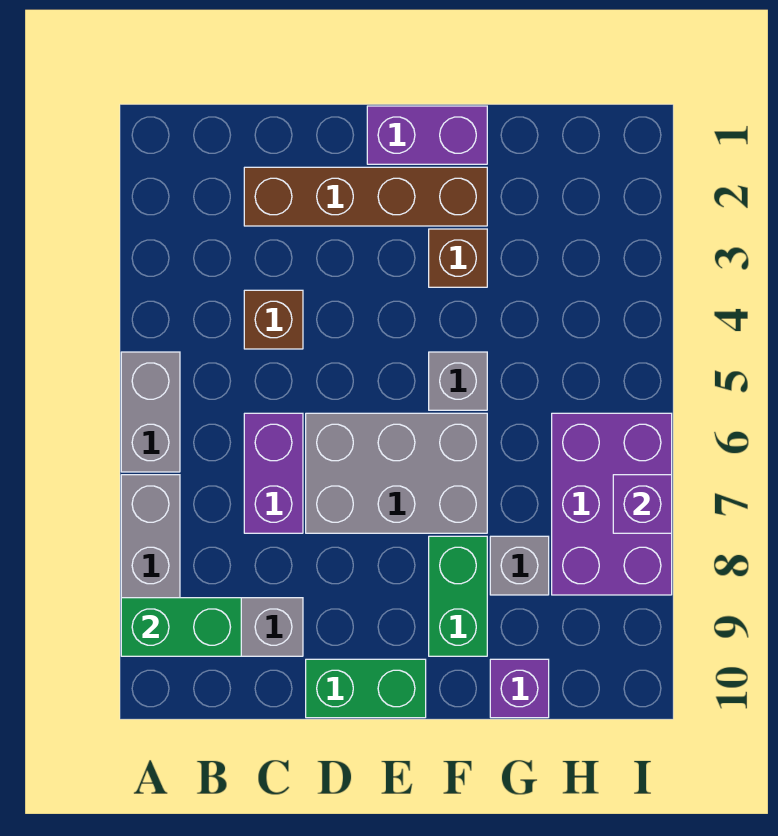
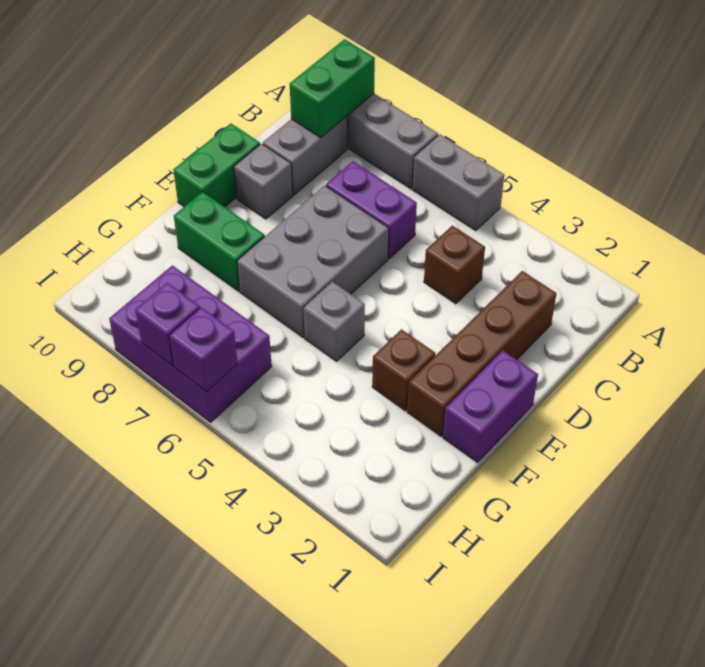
grey brick G8 level 1 -> grey brick D9 level 1
purple brick G10 level 1 -> purple brick I6 level 2

